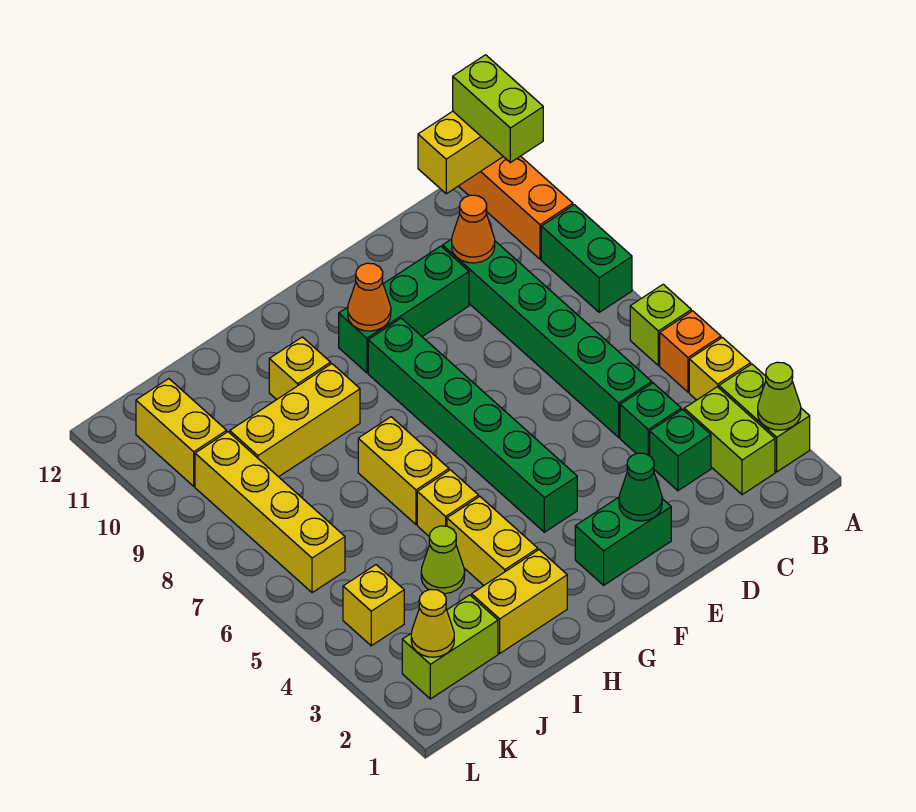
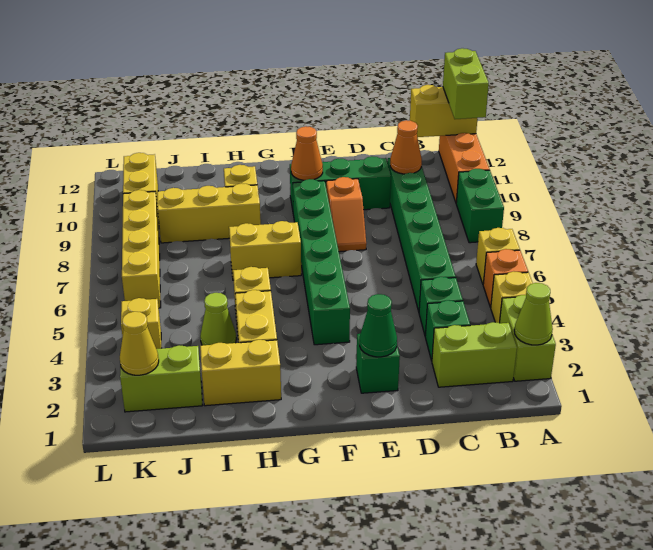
lime brick A6 level 1 -> yellow brick A6 level 1
lime brick B2:B3 level 1 -> lime brick B2:C2 level 1
green brick E2:F2 level 1 -> green brick E2 level 1
none -> orange slope E8:E9 level 1 top 9
yellow brick H6:H7 level 1 -> yellow brick G7:H7 level 1

